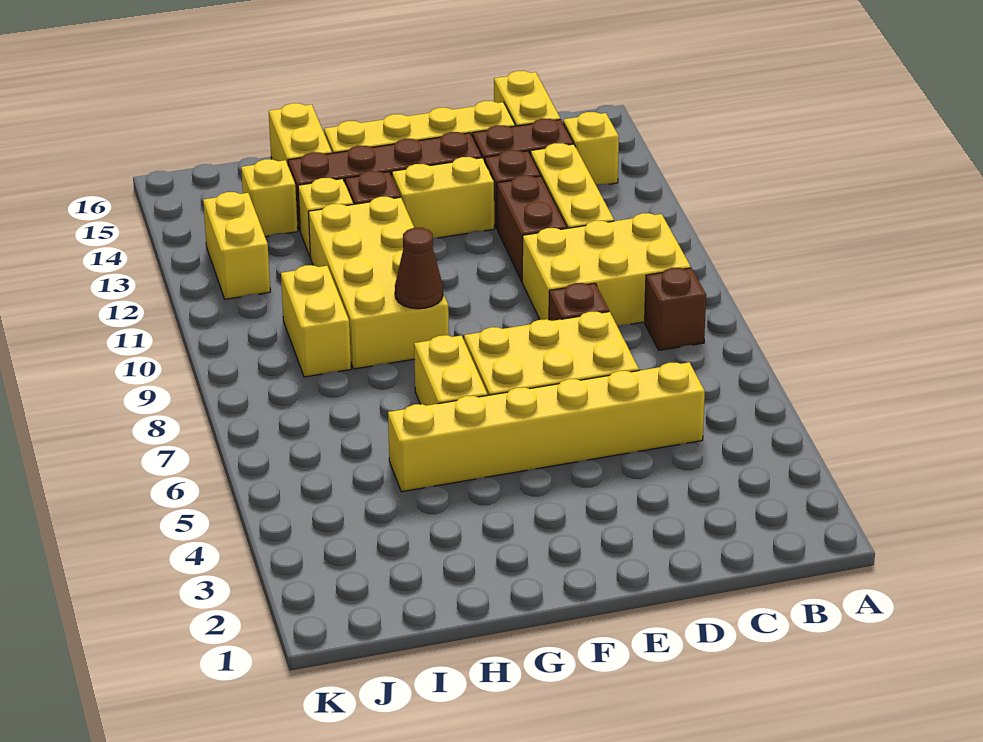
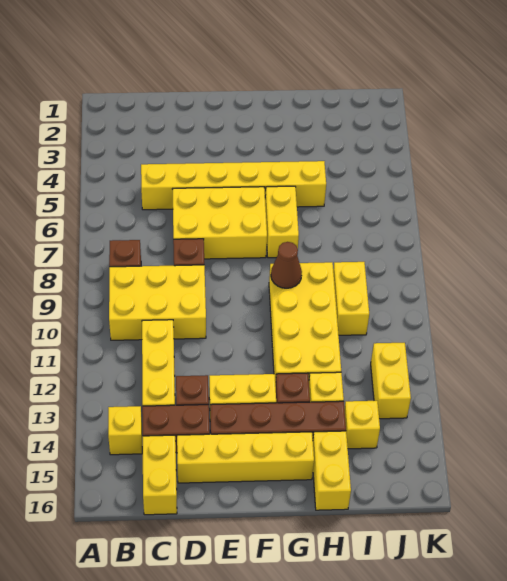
brown brick D11:D12 level 1 -> none

